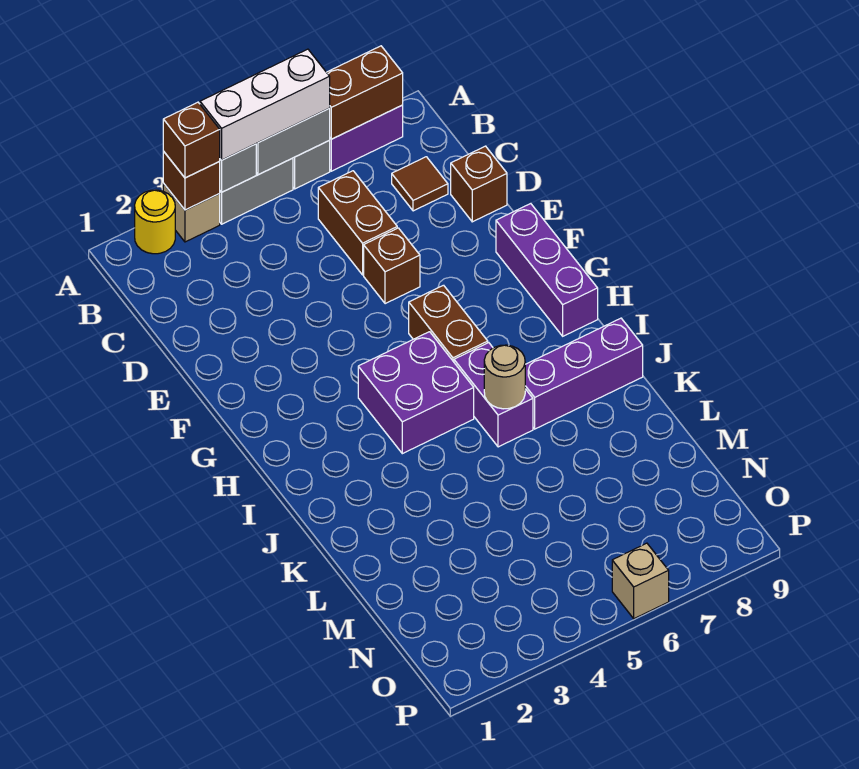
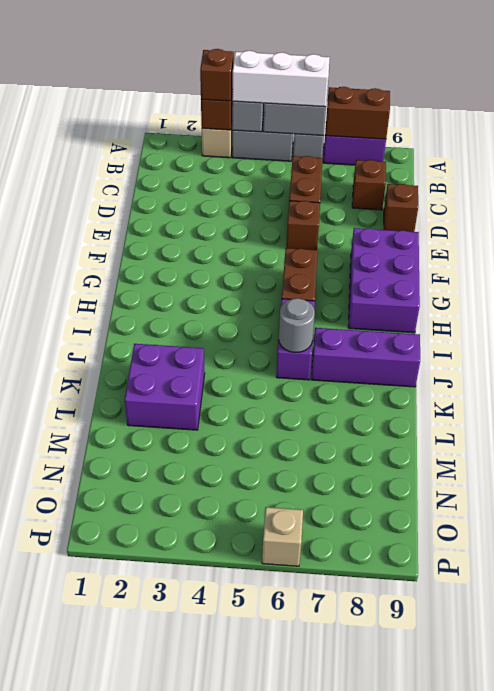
yellow round brick A2 level 1 -> none
brown tile C8 level 1 -> brown brick C8 level 1
purple brick F9:H9 level 1 -> purple brick F8:H9 level 1
purple brick H4:I5 level 1 -> purple brick K2:L3 level 1
tan round brick J6 level 2 -> grey round brick J6 level 2

